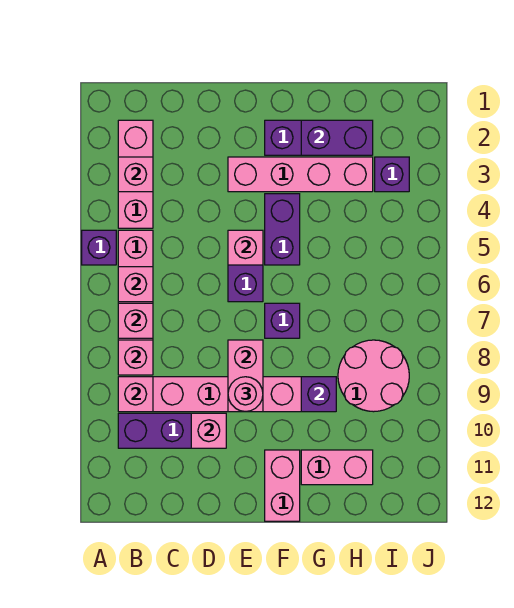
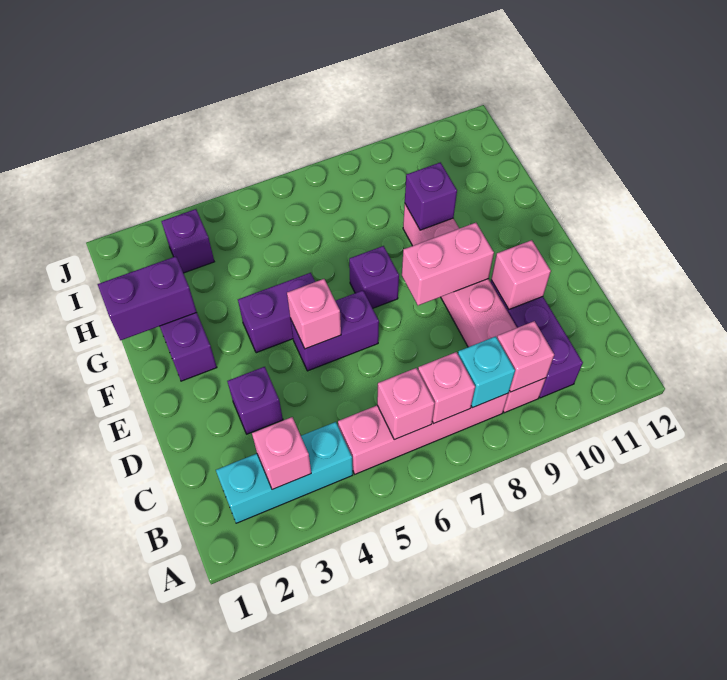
purple brick A5 level 1 -> purple brick D3 level 1
pink brick B2:B4 level 1 -> cyan brick B2:B4 level 1
pink brick B8 level 2 -> cyan brick B8 level 2
pink brick E3:H3 level 1 -> none
pink round brick E9 level 3 -> none
pink brick F11:F12 level 1 -> none
purple brick G2:H2 level 2 -> purple brick G1:G2 level 2
pink brick G11:H11 level 1 -> none
pink round brick H8:I9 level 1 -> none

